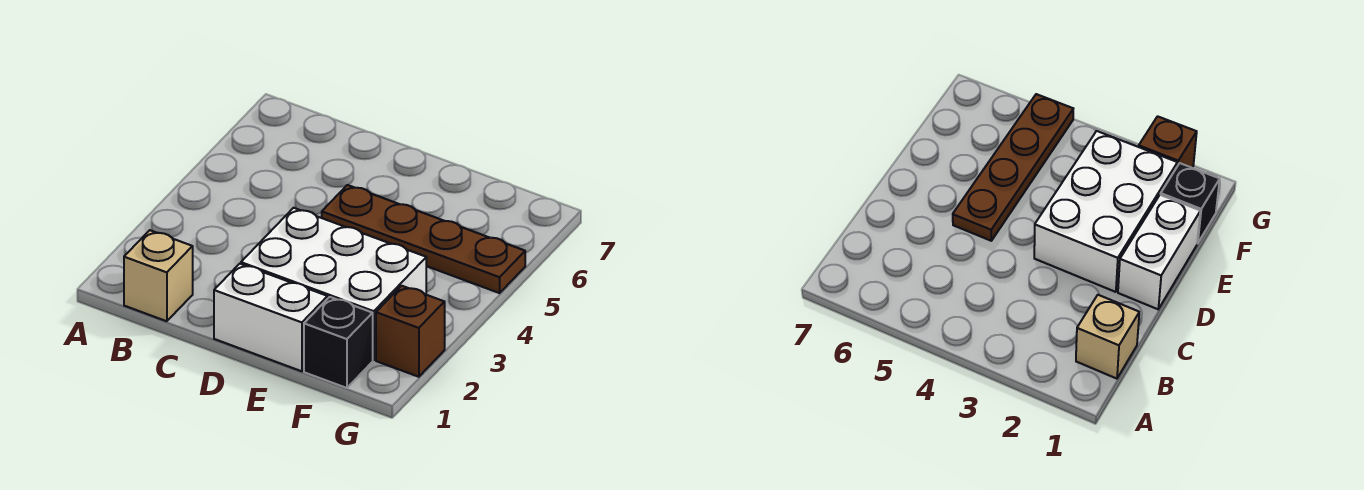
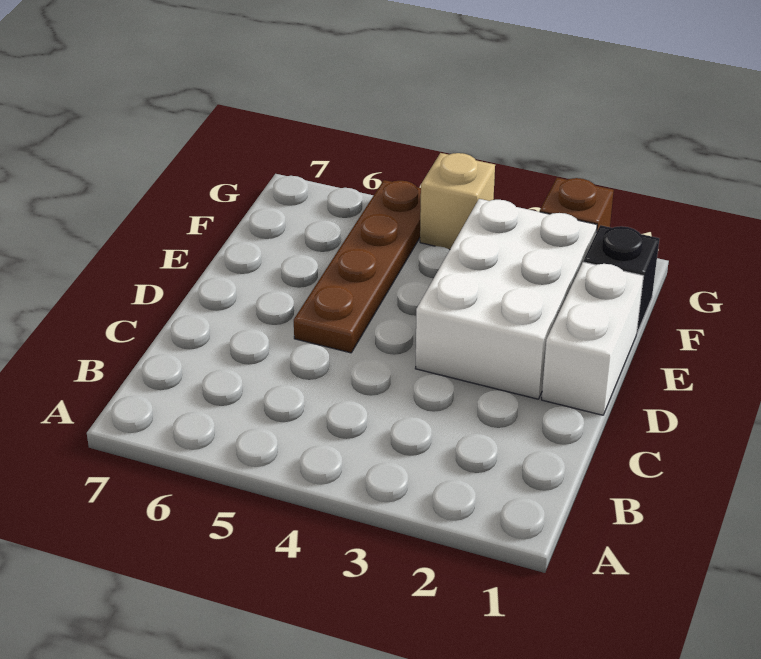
tan brick B1 level 1 -> tan brick G4 level 1

